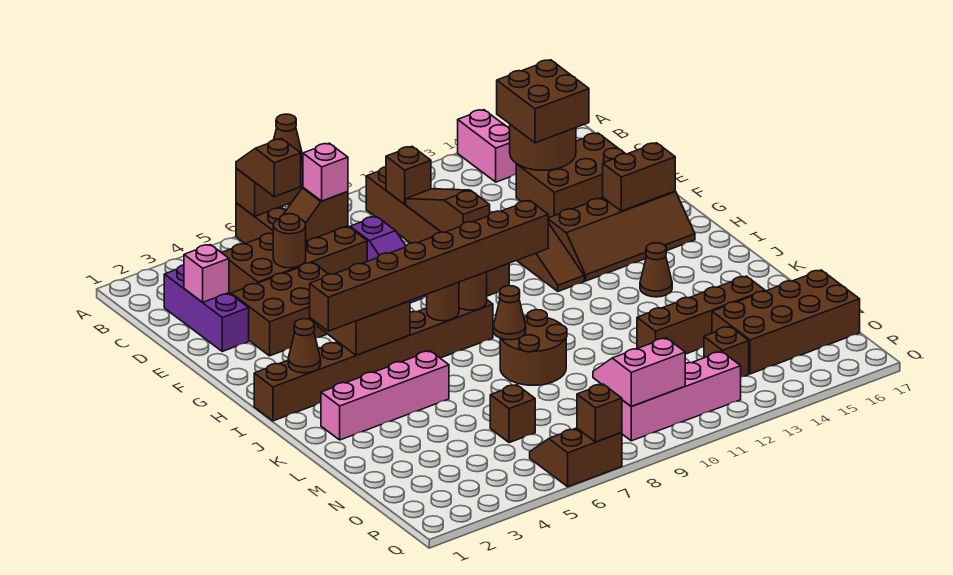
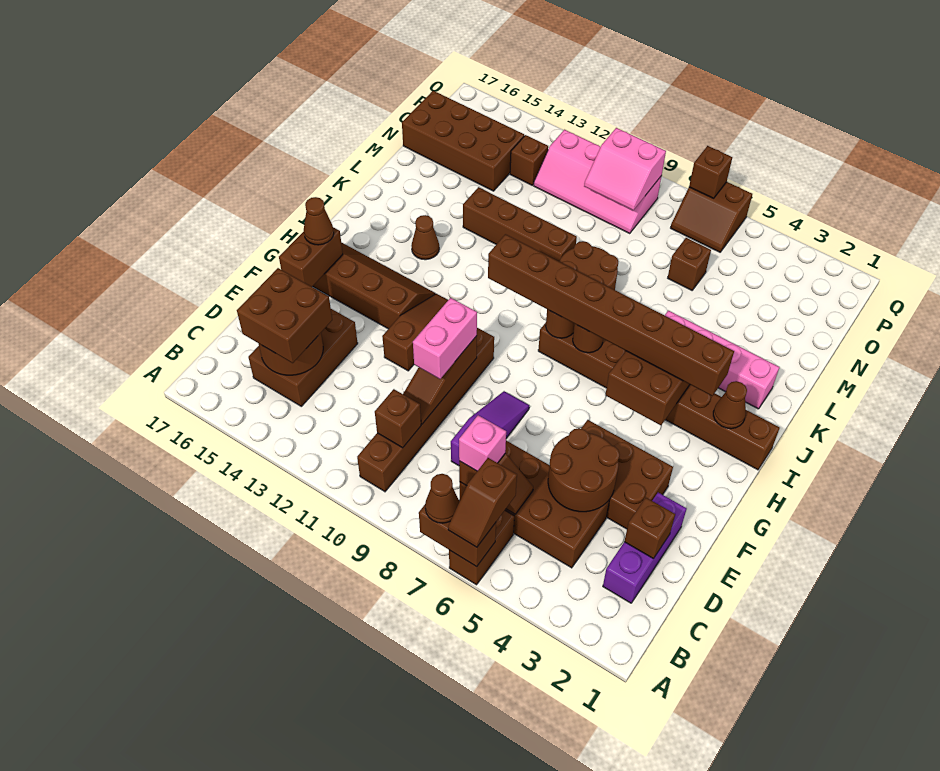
pink brick A14:B14 level 1 -> pink brick E10:F10 level 3
pink brick D2 level 2 -> brown brick D2 level 2
brown round brick D5 level 2 -> brown round brick D4:E5 level 2
brown brick D14:E16 level 1 -> brown brick C14:E15 level 1
brown brick G15:G16 level 2 -> brown brick F16:G16 level 2
brown cone K8 level 2 -> brown cone G16 level 3
brown brick M12:M15 level 1 -> brown brick L10:L13 level 1

